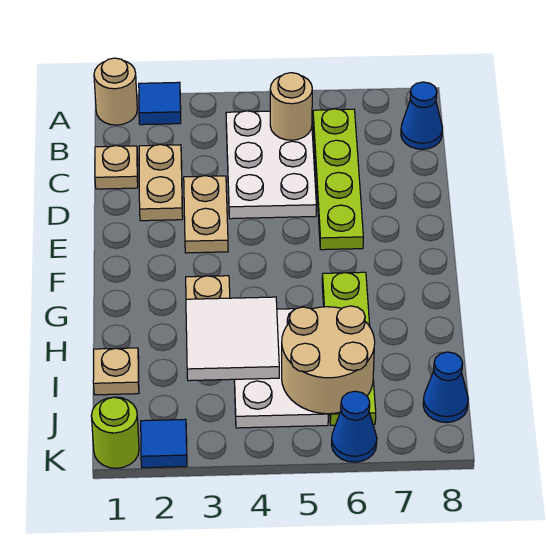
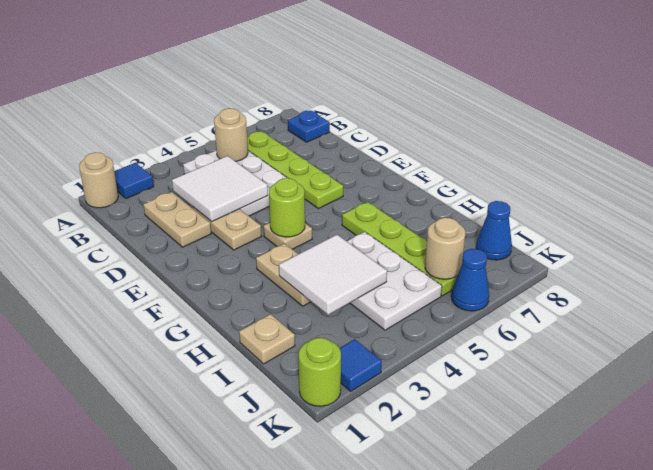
blue cone B8 level 1 -> blue plate B8 level 1
tan plate C1 level 1 -> tan plate F4 level 1
none -> white tile C3:D4 level 2
none -> lime round brick F4 level 2
tan round brick I5:J6 level 2 -> tan round brick J6 level 2

